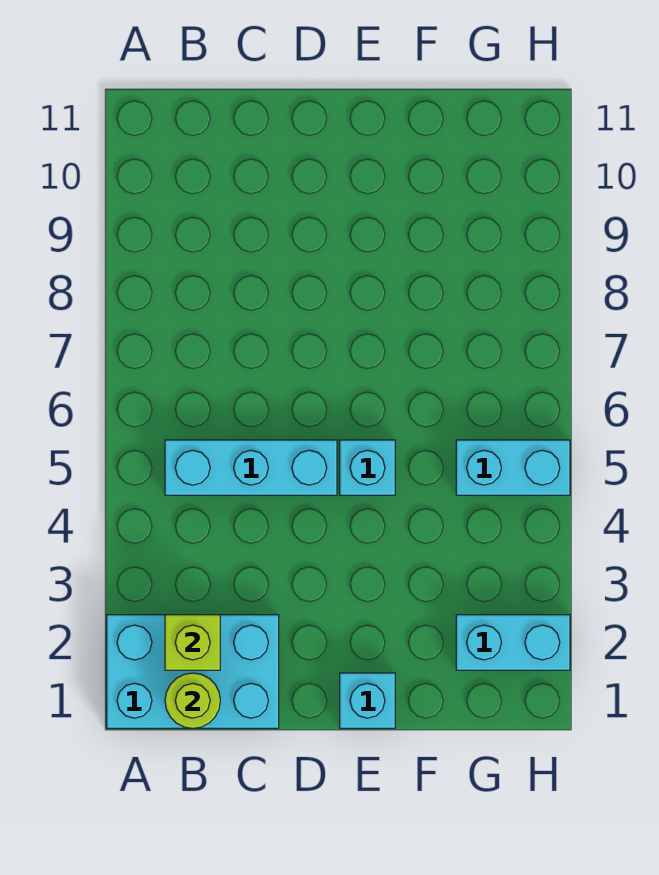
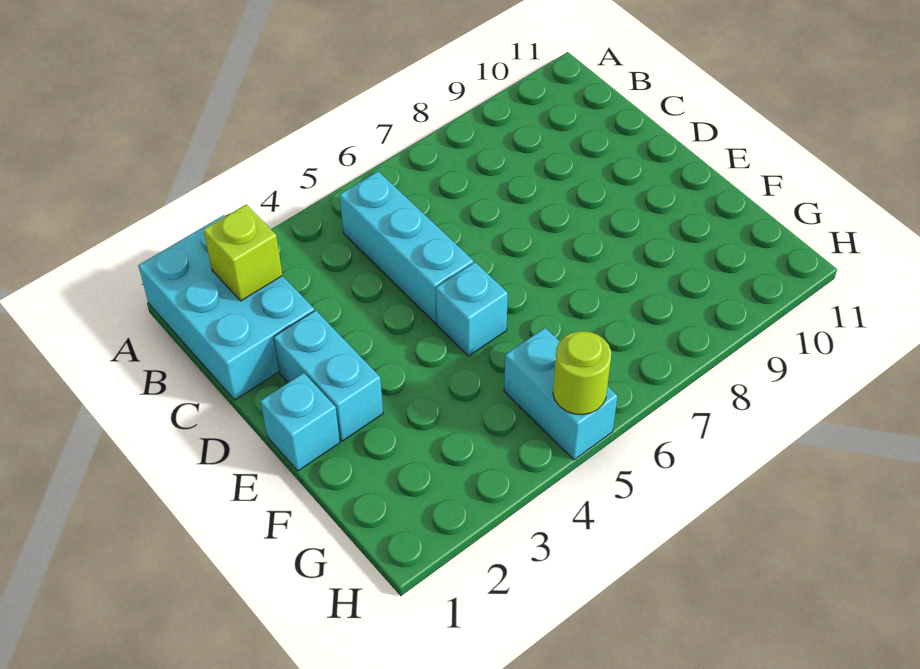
lime round brick B1 level 2 -> lime round brick H5 level 2
cyan brick G2:H2 level 1 -> cyan brick D2:E2 level 1

